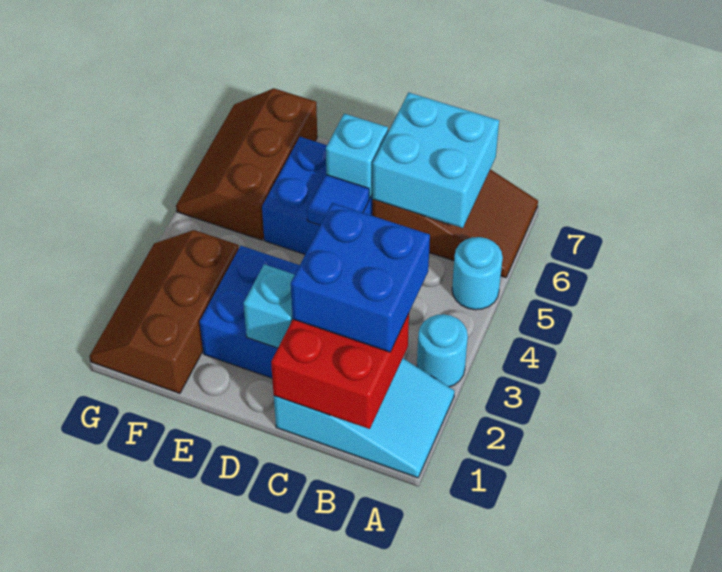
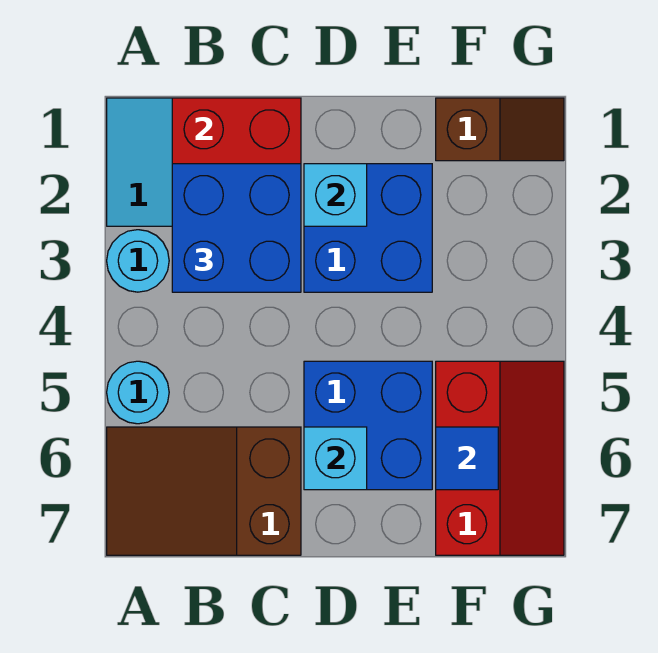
cyan brick B6:C7 level 2 -> none
blue tile D5 level 2 -> blue tile F6 level 2
brown slope F1:G3 level 1 top F -> brown slope F1:G1 level 1 top F
brown slope F5:G7 level 1 top F -> red slope F5:G7 level 1 top F

